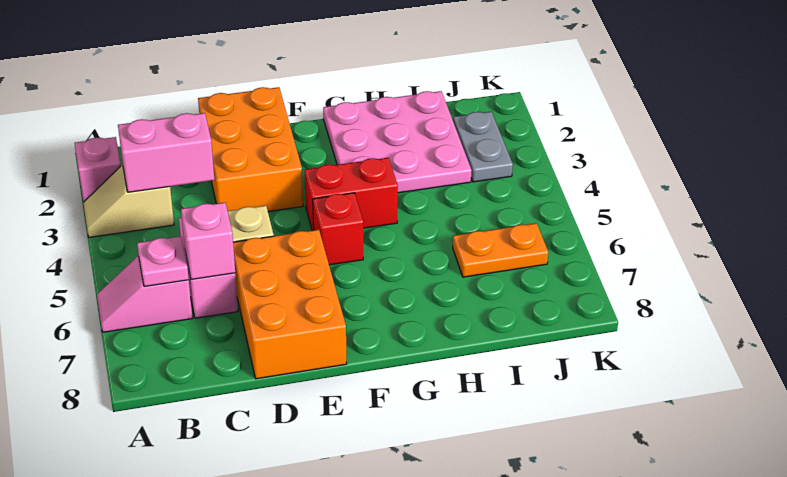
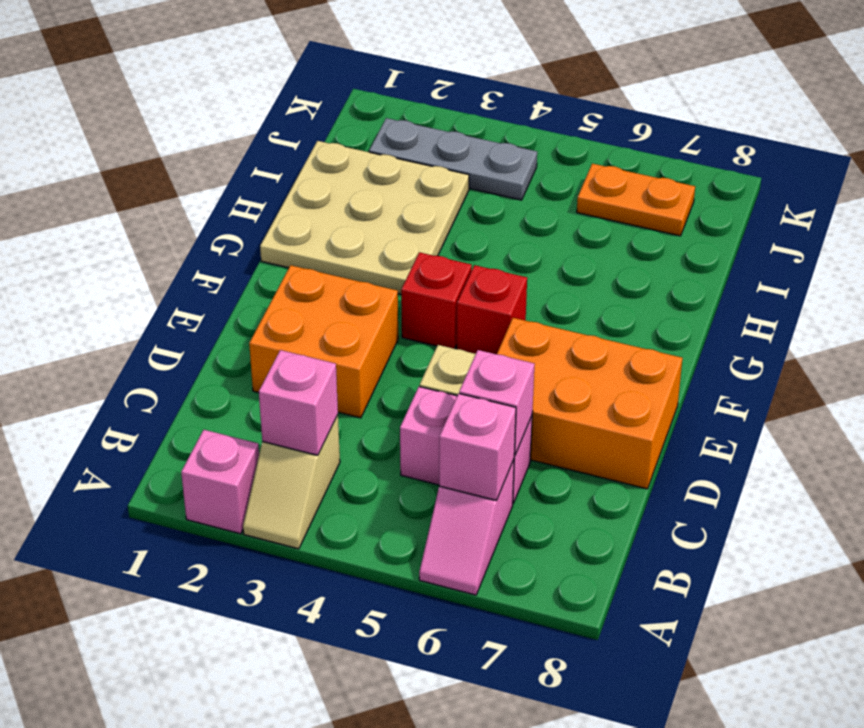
pink brick B3:C3 level 2 -> pink brick B3 level 2
pink plate B6 level 2 -> pink brick B6 level 2
orange brick D1:E3 level 1 -> orange brick D2:E3 level 1
red brick F4:G4 level 1 -> red brick F4 level 1
pink plate G1:I3 level 1 -> tan plate G1:I3 level 1
orange plate I6:J6 level 1 -> orange plate J6:J7 level 1
grey plate J2:J3 level 1 -> grey plate J2:J4 level 1

